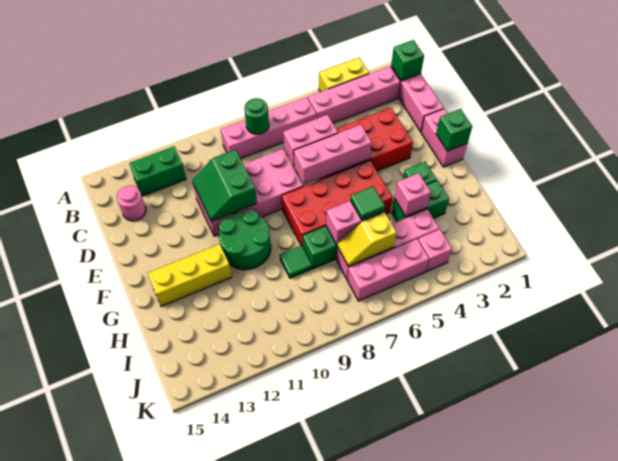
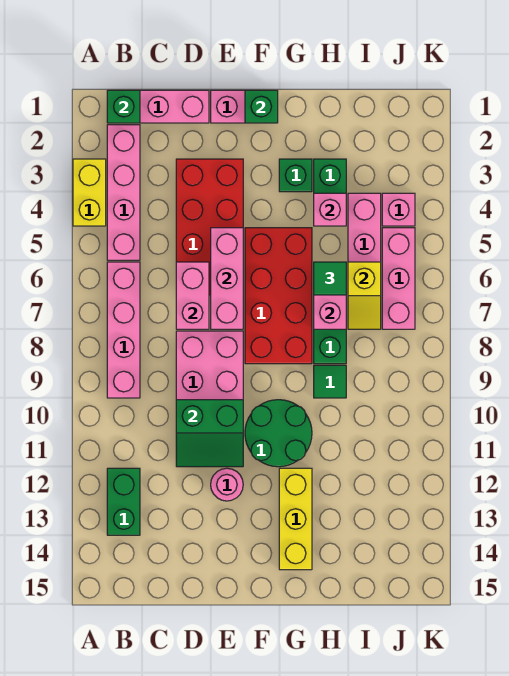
green round brick B8 level 2 -> none
pink round brick C14 level 1 -> pink round brick E12 level 1

